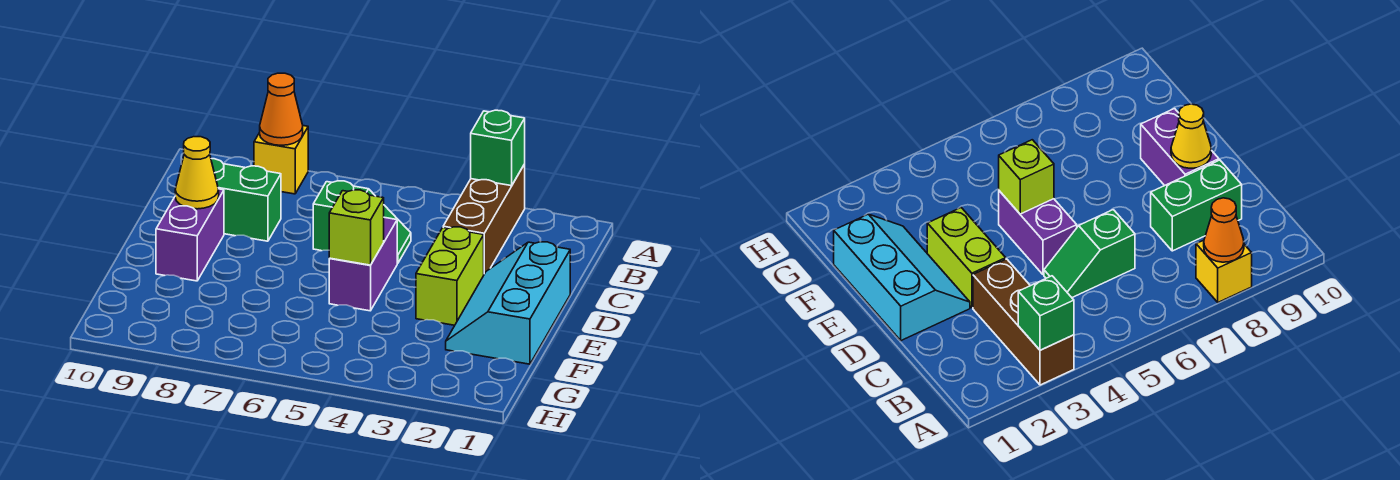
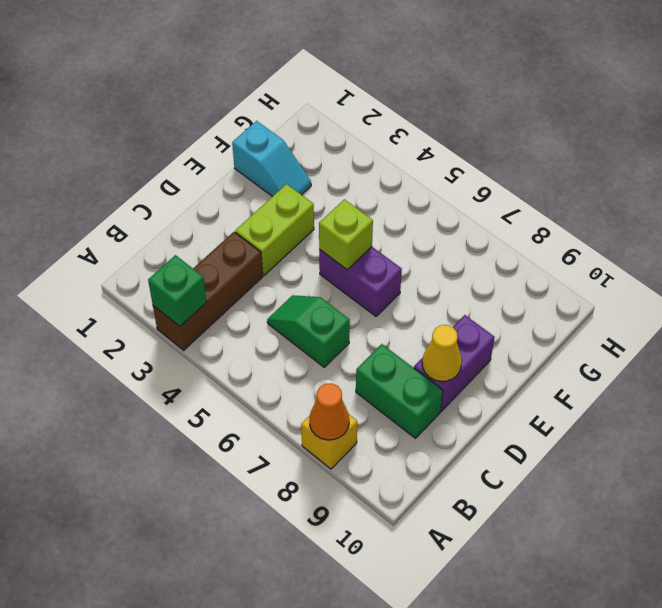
cyan slope D1:F2 level 1 top 1 -> cyan slope F1:F2 level 1 top 1
purple brick D5:E5 level 1 -> purple brick E5:E6 level 1

